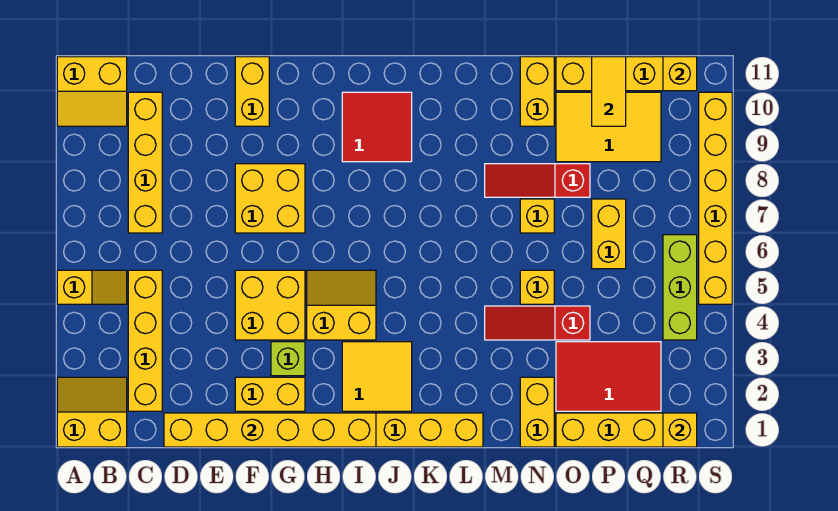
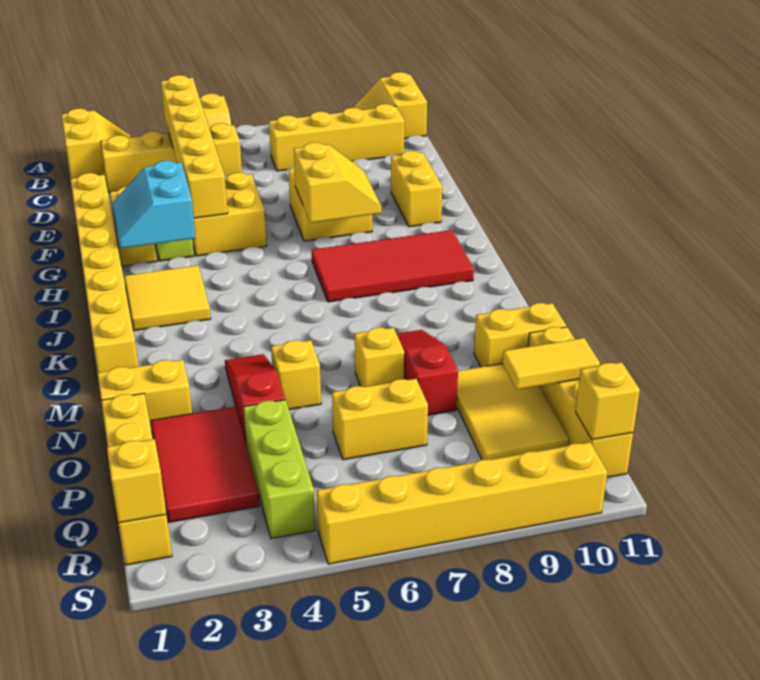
yellow brick D1:I1 level 2 -> yellow brick B4:G4 level 2
yellow brick F10:F11 level 1 -> yellow brick F10:G10 level 1
none -> cyan slope G2:H3 level 2 top 3
yellow slope H4:I5 level 1 top 4 -> yellow slope G7:H8 level 2 top 7
red tile I9:J10 level 1 -> red tile I7:J10 level 1
lime brick R4:R6 level 1 -> lime brick P4:R4 level 1

